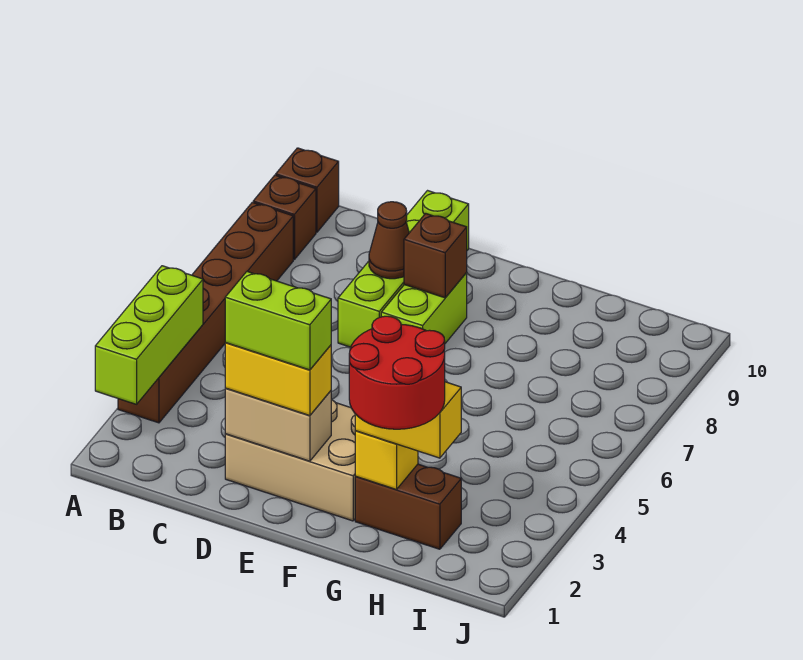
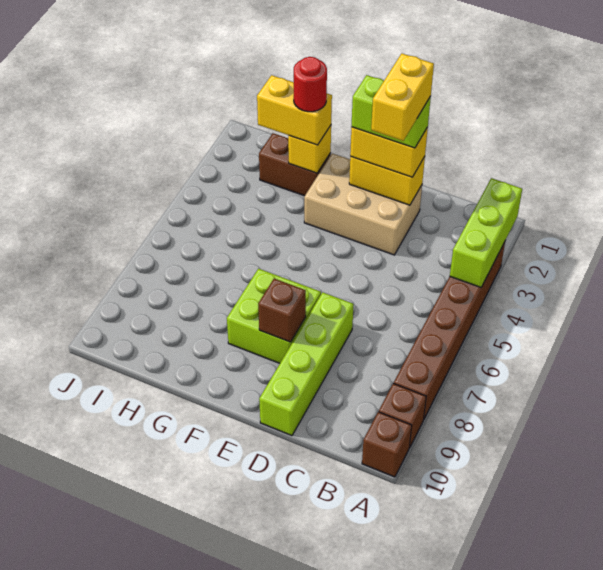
tan brick D2:E2 level 2 -> yellow brick D2:E2 level 2
none -> yellow brick D2:D3 level 5
brown cone D8 level 2 -> none
lime brick E7:E8 level 1 -> lime brick E7:F8 level 1
red round brick G1:H2 level 4 -> red round brick G2 level 4

